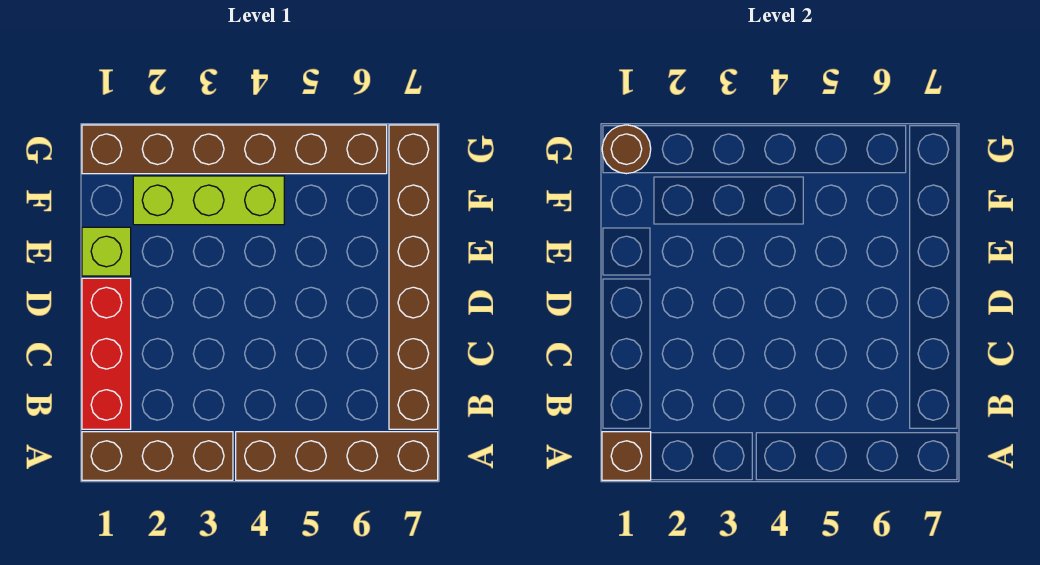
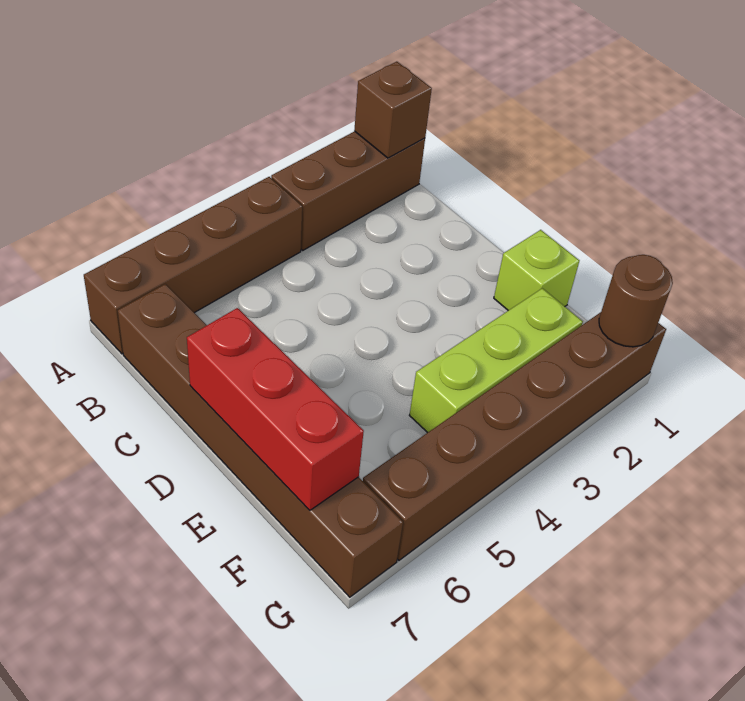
red brick B1:D1 level 1 -> red brick D7:F7 level 2

